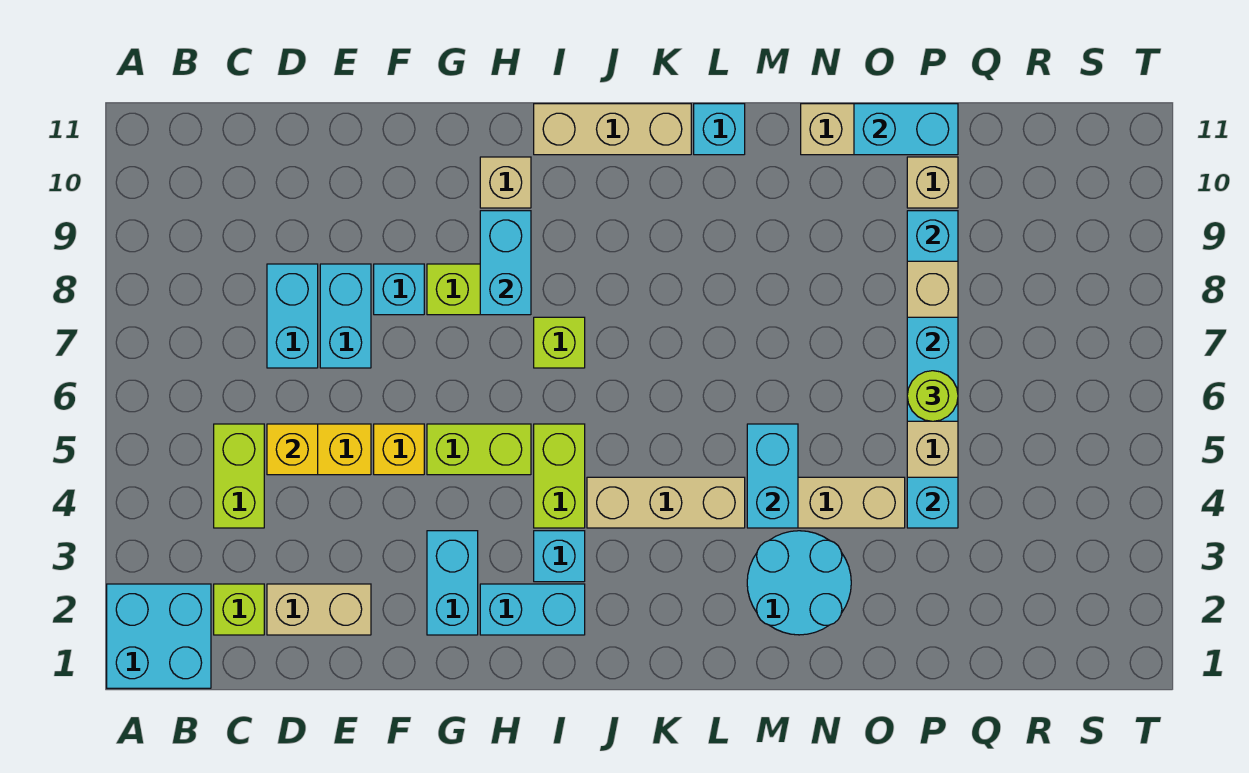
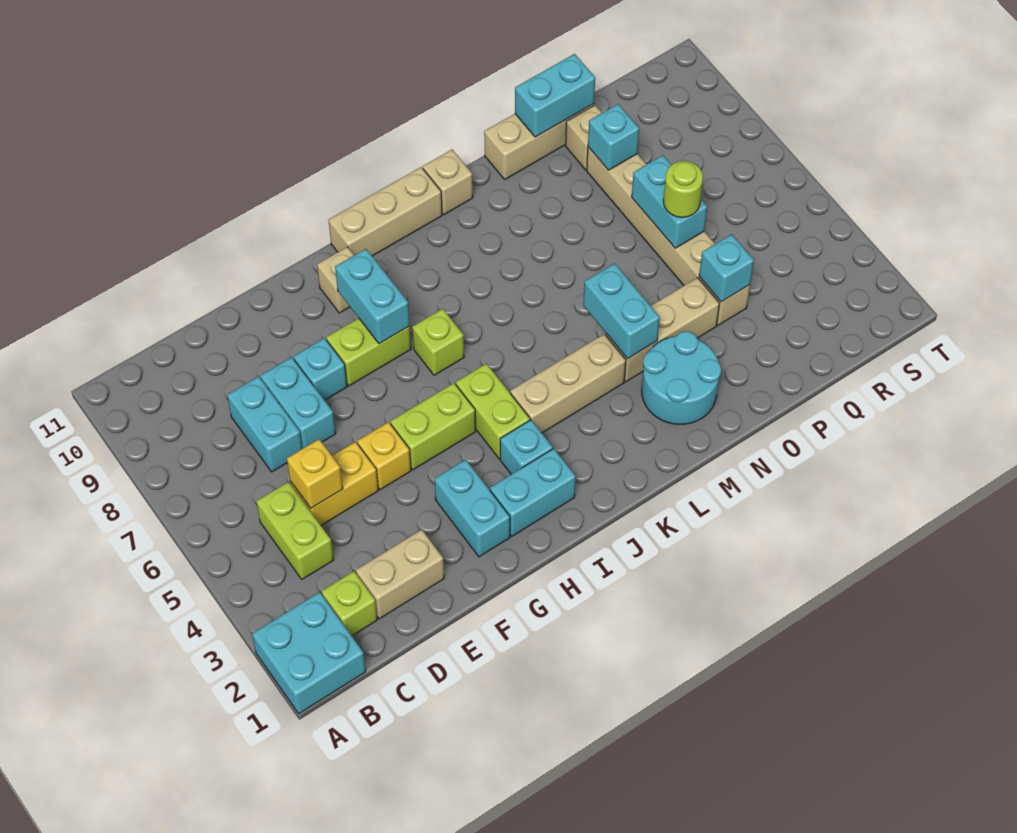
cyan brick L11 level 1 -> tan brick L11 level 1

